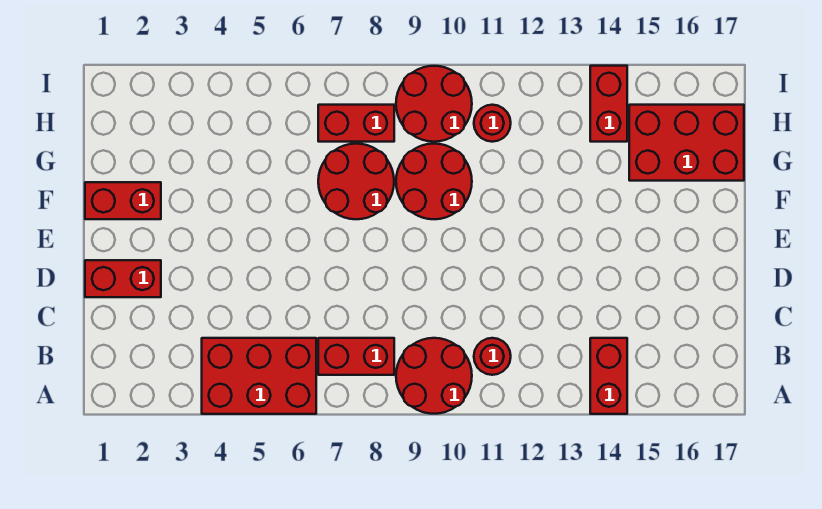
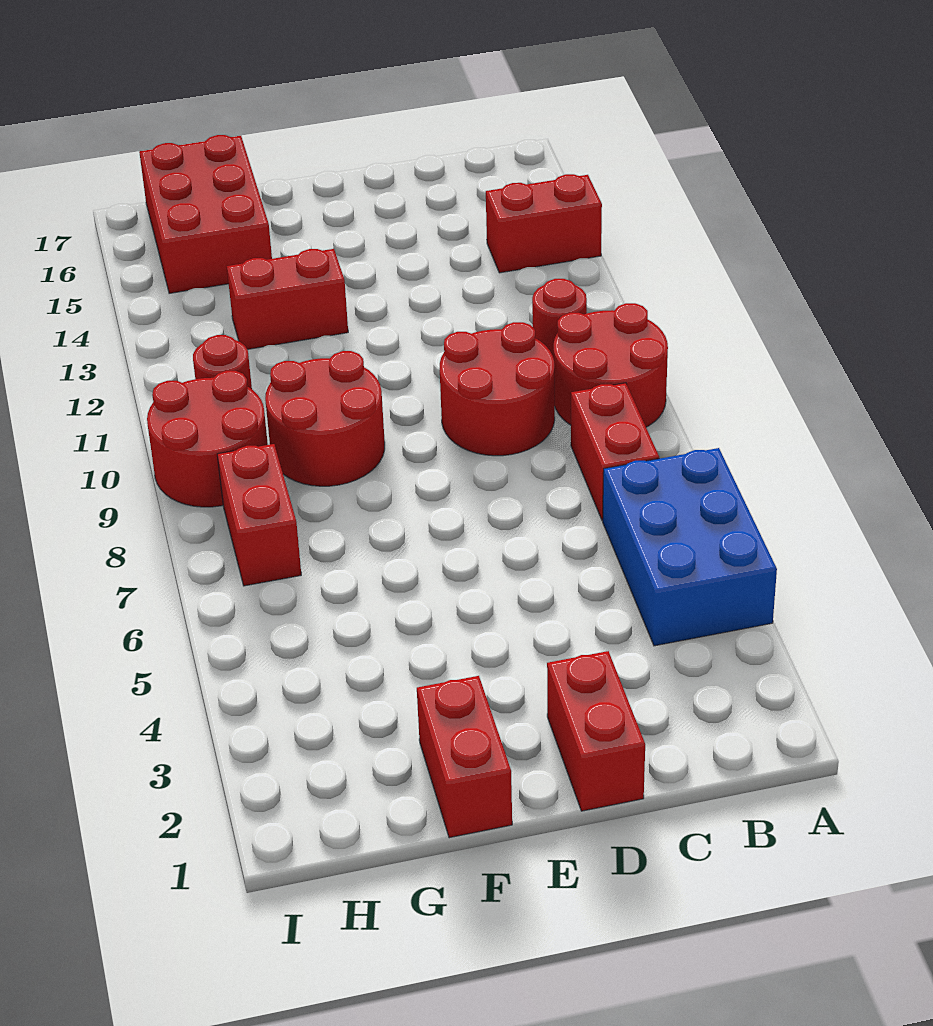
red brick A4:B6 level 1 -> blue brick A4:B6 level 1
red round brick F7:G8 level 1 -> red round brick C9:D10 level 1
red brick H14:I14 level 1 -> red brick F13:G13 level 1

